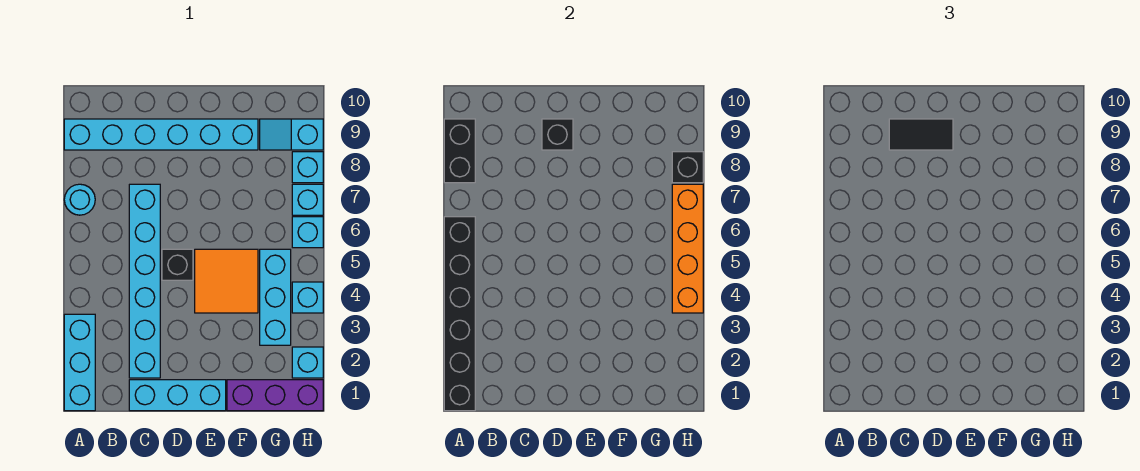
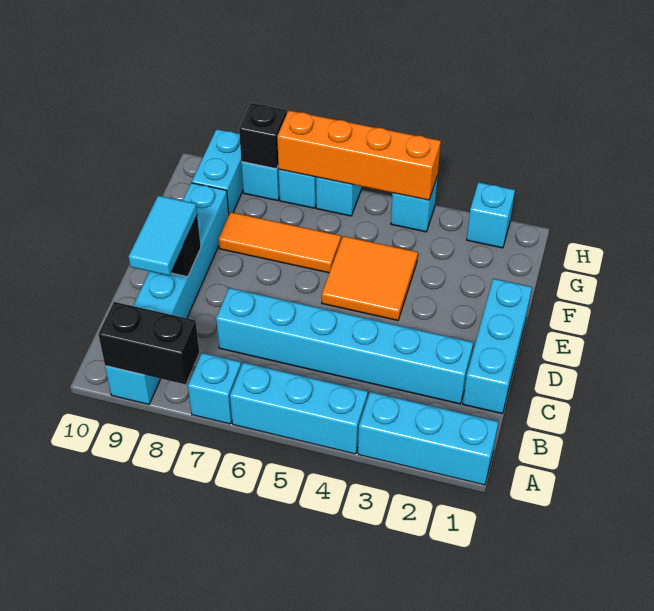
black brick A1:A6 level 2 -> none
cyan round brick A7 level 1 -> cyan brick A7 level 1
black tile C9:D9 level 3 -> cyan tile C9:D9 level 3
black brick D5 level 1 -> none
purple brick F1:H1 level 1 -> none
none -> orange tile F6:F8 level 1
cyan brick G3:G5 level 1 -> cyan brick A4:A6 level 1
cyan slope G9:H9 level 1 top H -> cyan brick G9:H9 level 1

